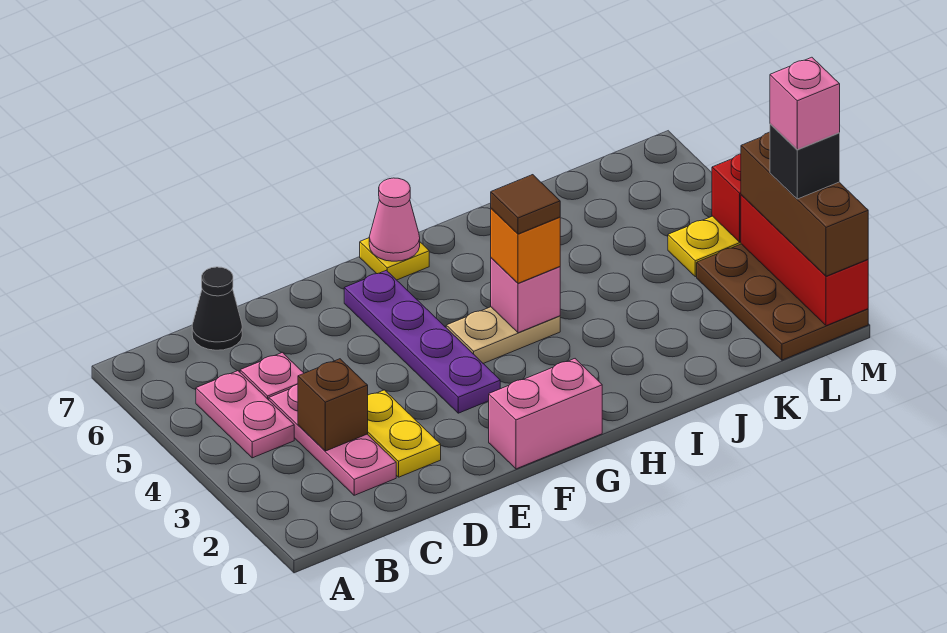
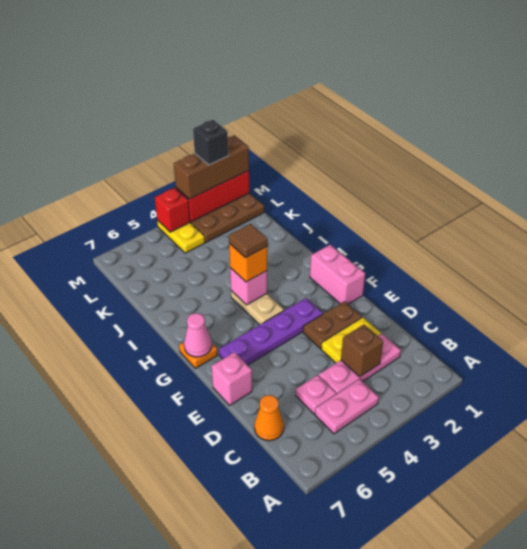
black cone C7 level 1 -> orange cone C7 level 1
none -> brown plate E2:E3 level 1
yellow plate G7 level 1 -> orange plate G7 level 1
pink brick M2 level 5 -> pink brick E7 level 1

